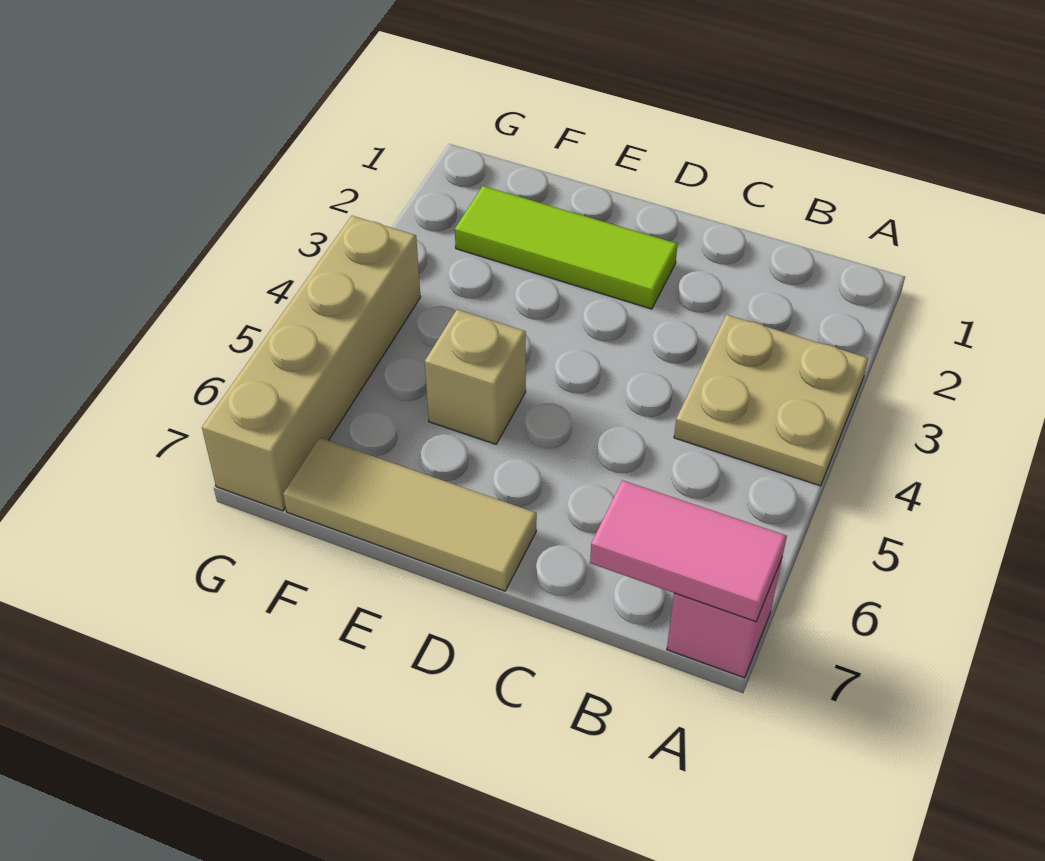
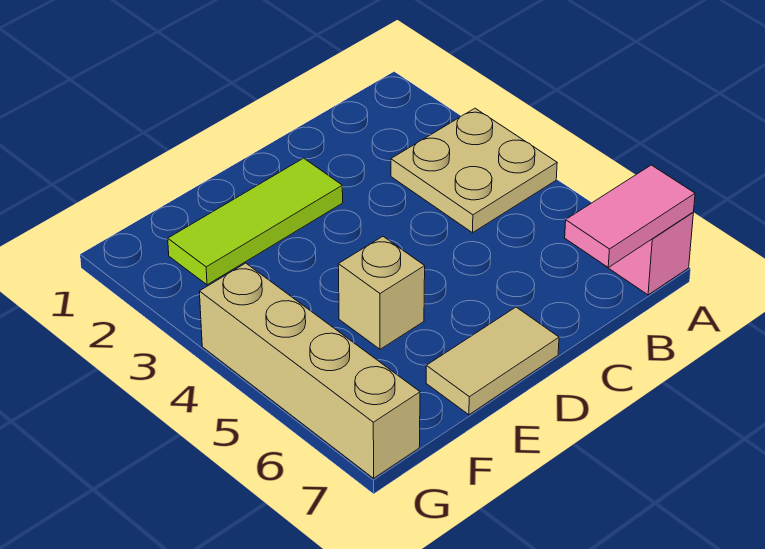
tan tile D7:F7 level 1 -> tan tile D7:E7 level 1

